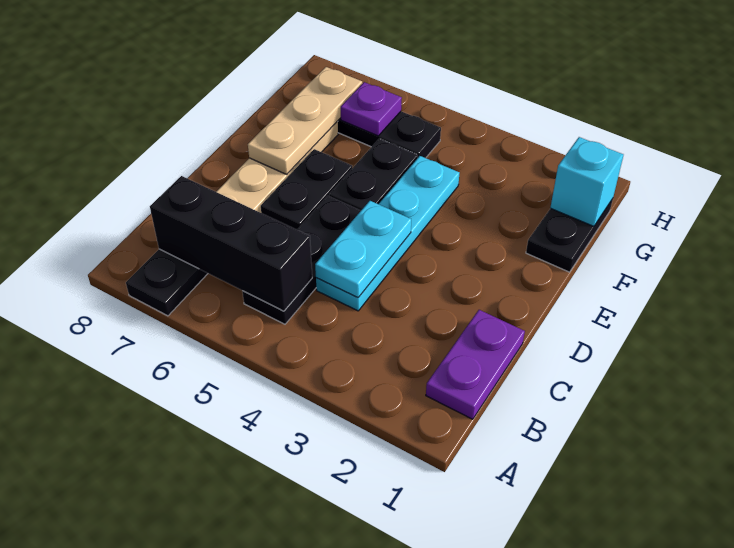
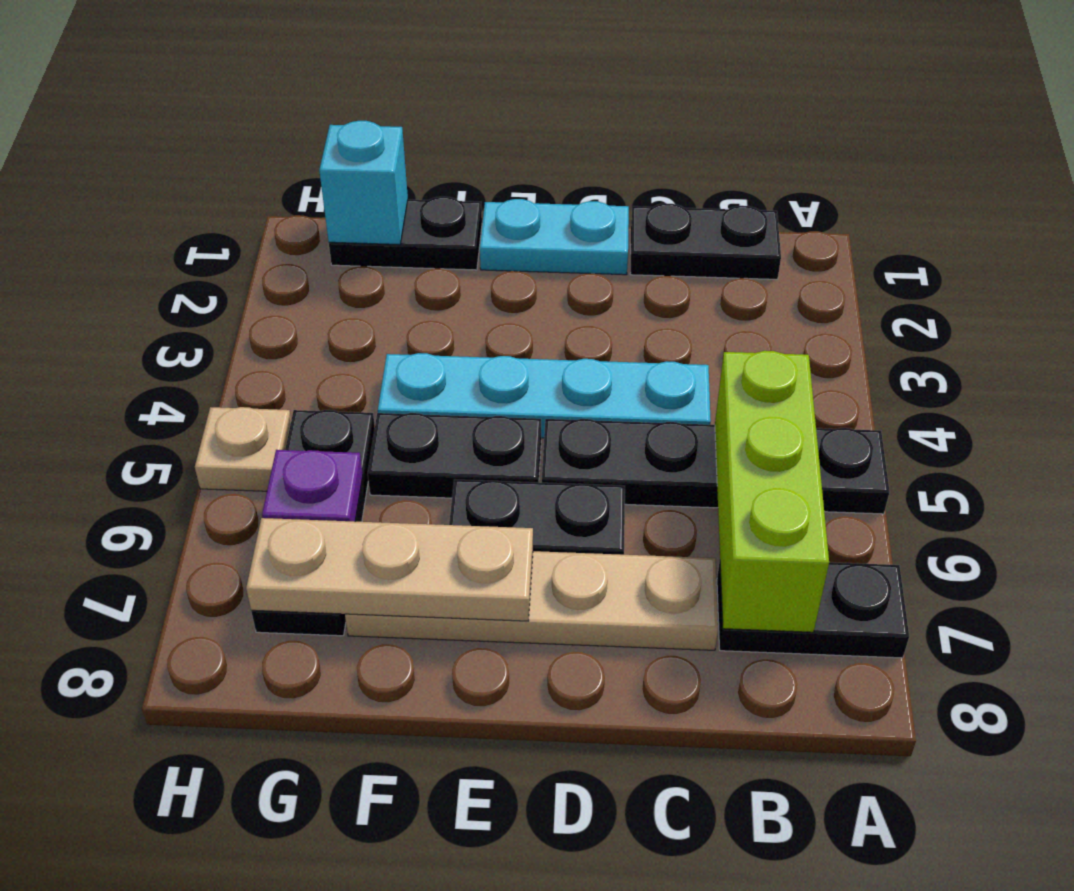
purple plate B1:C1 level 1 -> black plate B1:C1 level 1
black plate B5:D5 level 1 -> black plate A5:D5 level 1
black brick B5:B7 level 2 -> lime brick B5:B7 level 2
cyan plate C4:D4 level 2 -> cyan plate D1:E1 level 1
none -> tan plate H5 level 1

